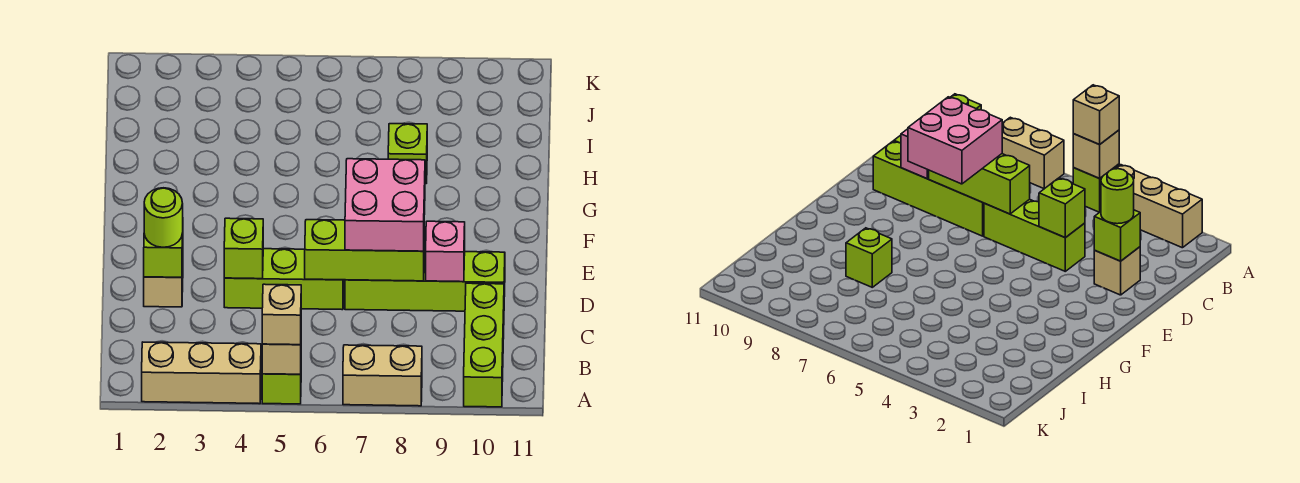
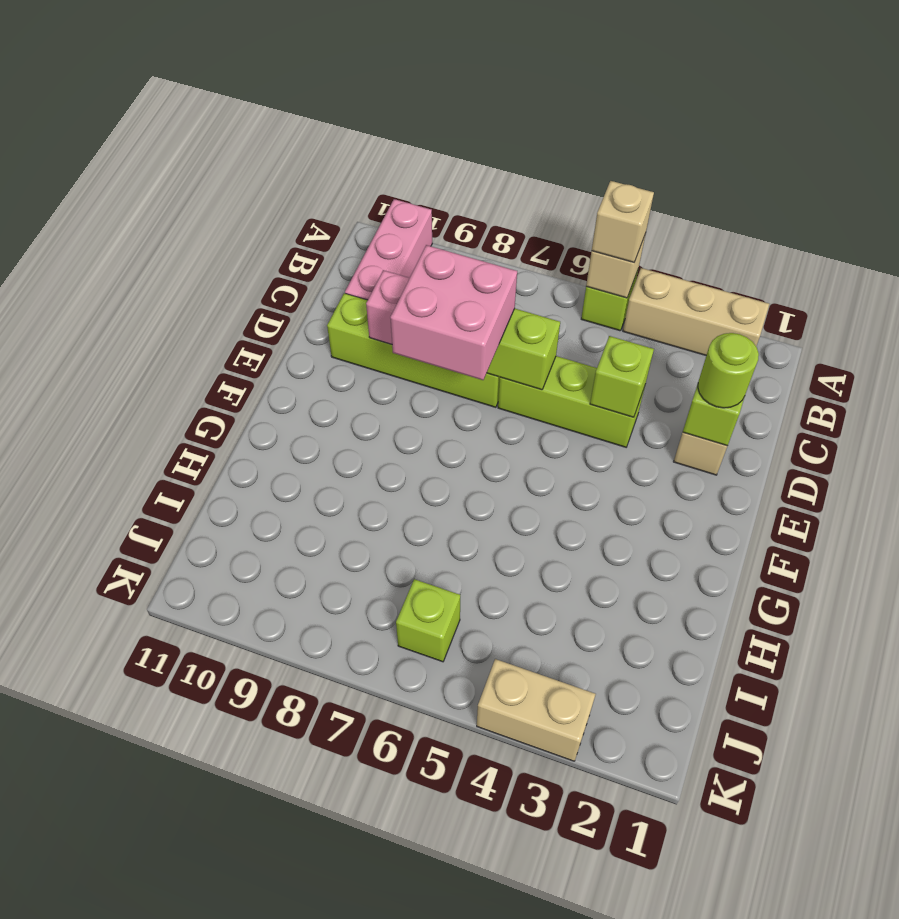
tan brick A7:A8 level 1 -> tan brick K3:K4 level 1
lime brick A10:C10 level 1 -> pink brick A10:C10 level 1
lime brick H8 level 1 -> lime brick J6 level 1

